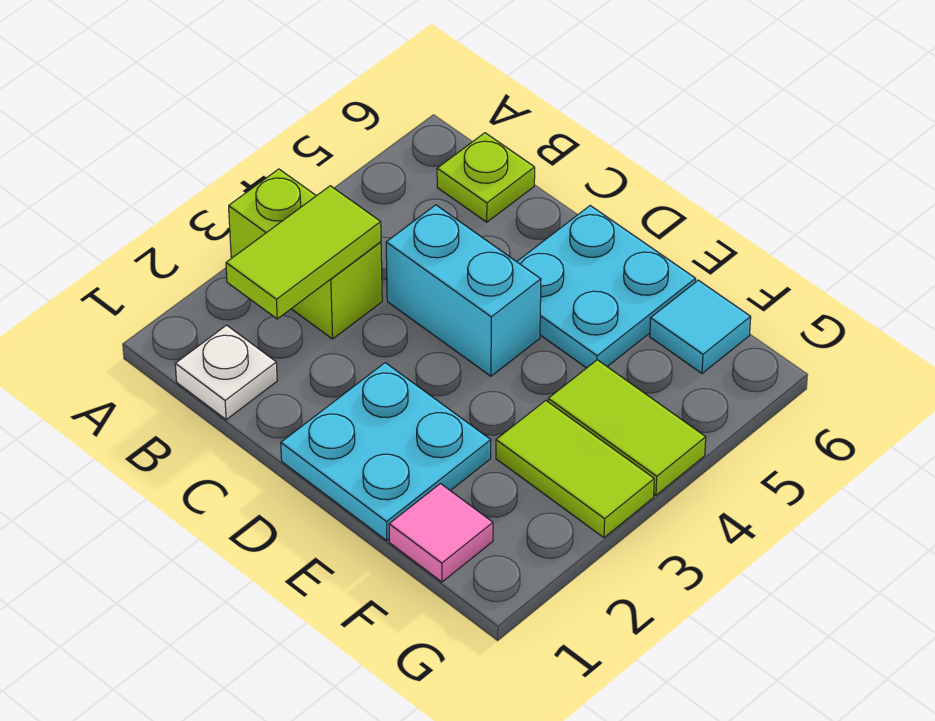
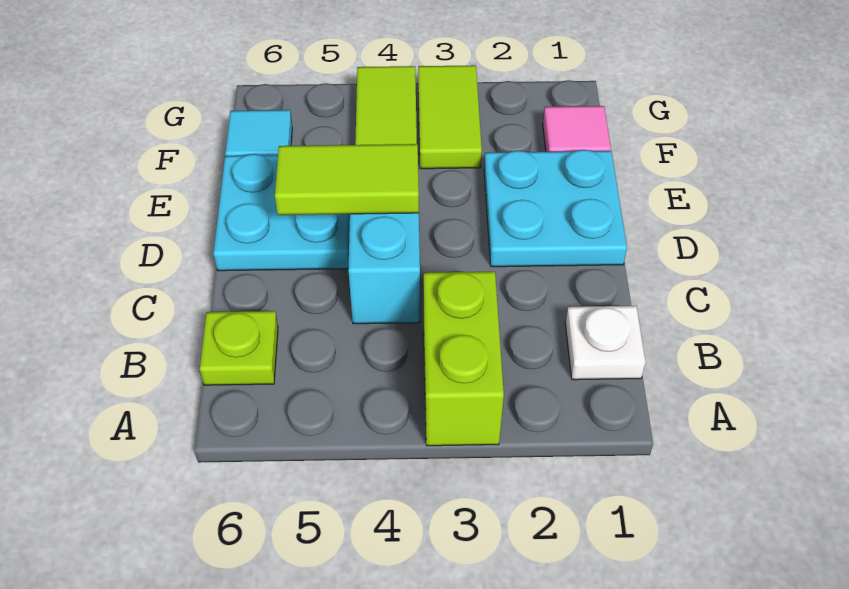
lime tile B2:B3 level 2 -> lime tile D4:D5 level 2

